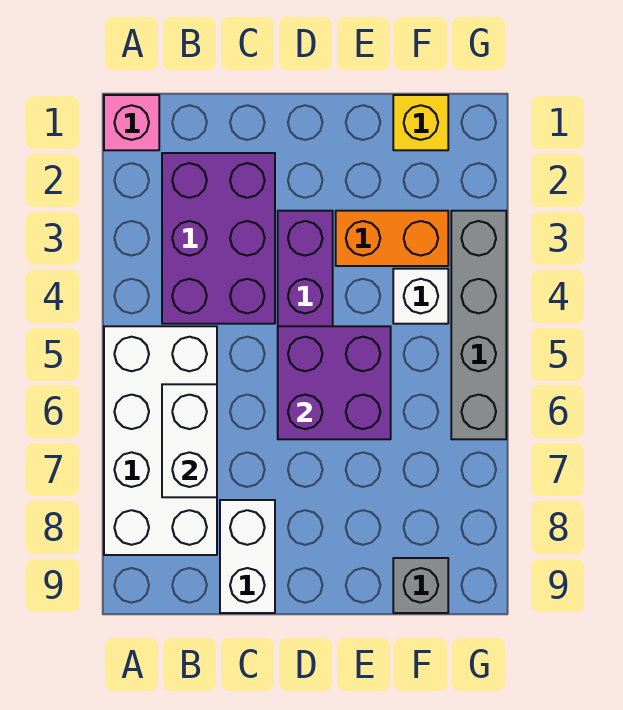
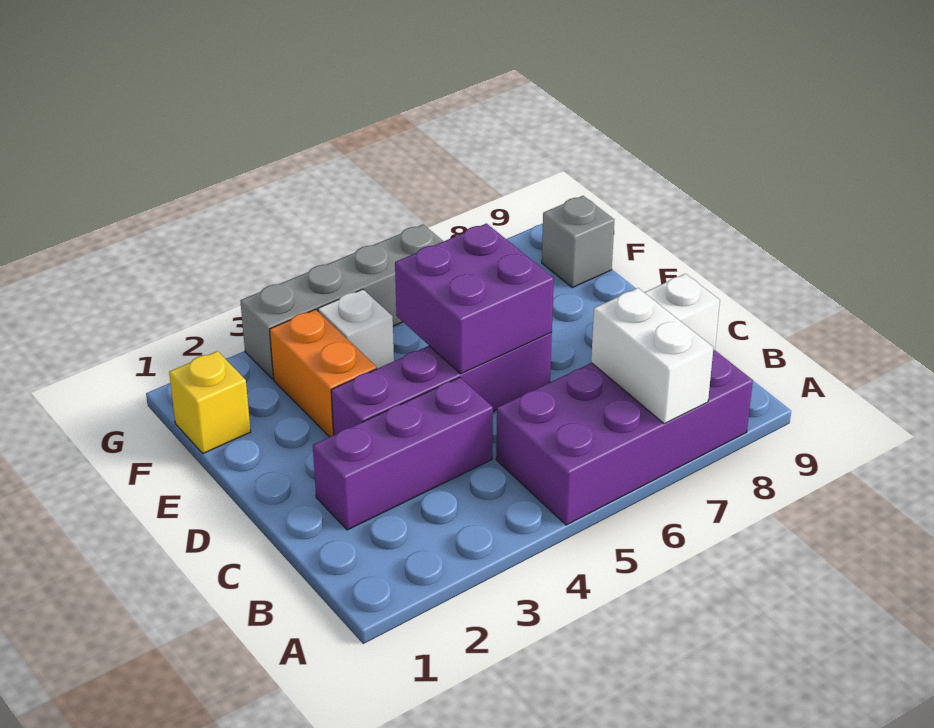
pink brick A1 level 1 -> none
white brick A5:B8 level 1 -> purple brick A5:B8 level 1
purple brick B2:C4 level 1 -> purple brick C2:C4 level 1
white brick B6:B7 level 2 -> white brick A7:B7 level 2

